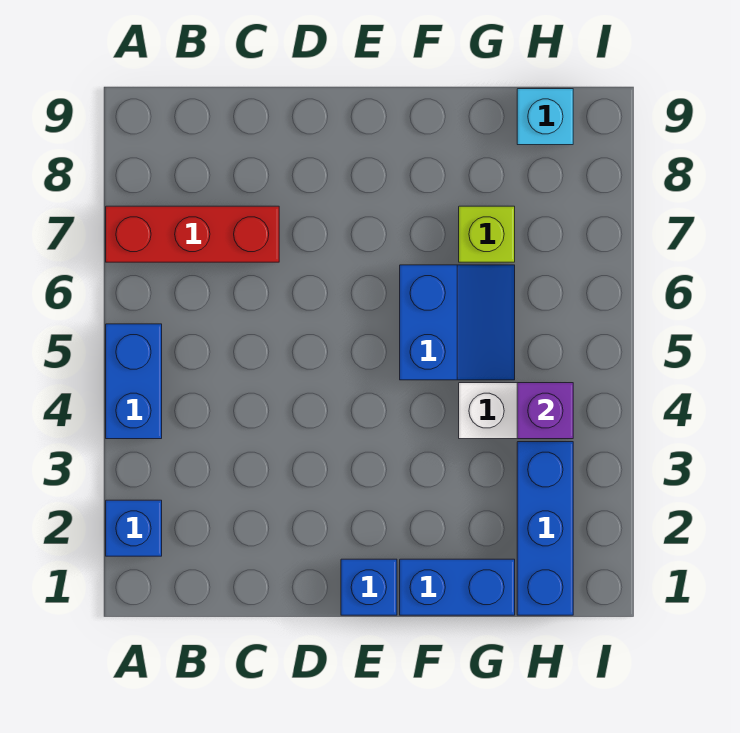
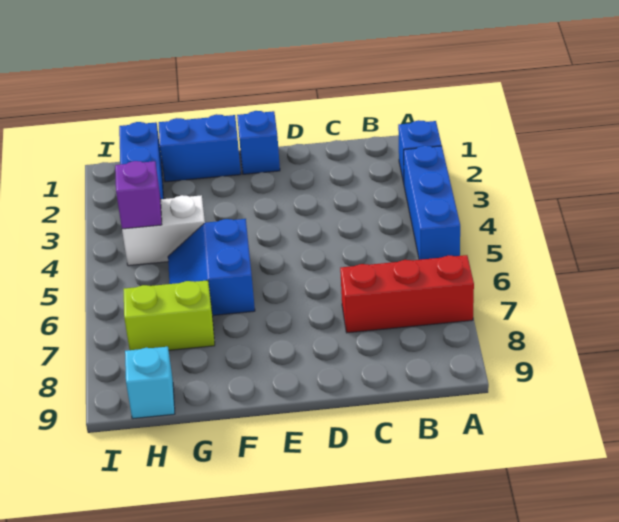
blue brick A4:A5 level 1 -> blue brick A3:A5 level 1
lime brick G7 level 1 -> lime brick G7:H7 level 1

